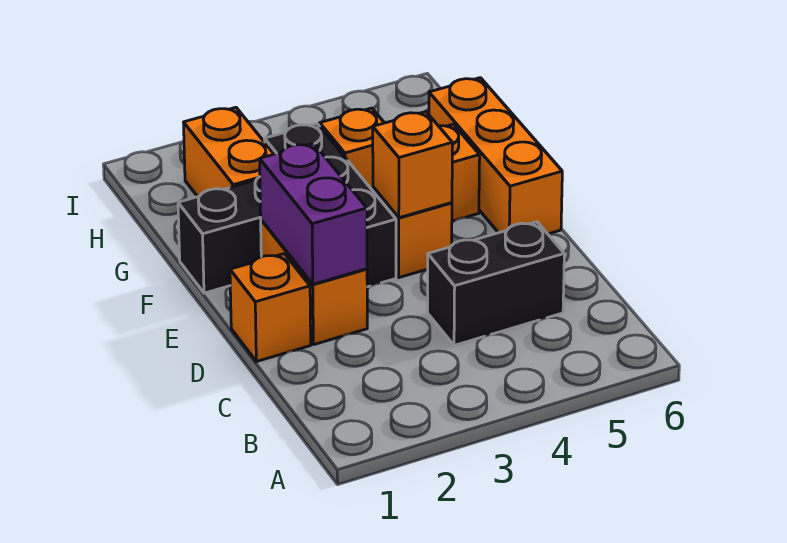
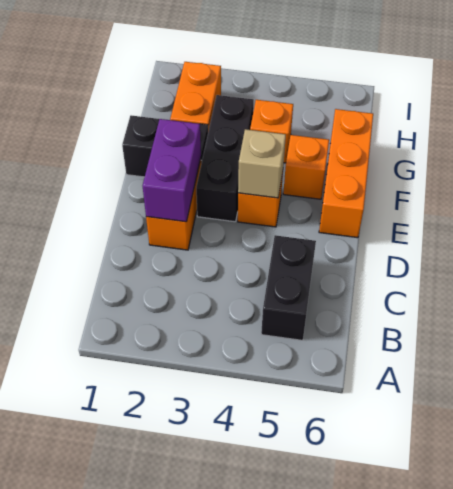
black brick C4:C5 level 1 -> black brick B5:C5 level 1
orange brick D1 level 1 -> none
orange brick E4 level 2 -> tan brick E4 level 2

